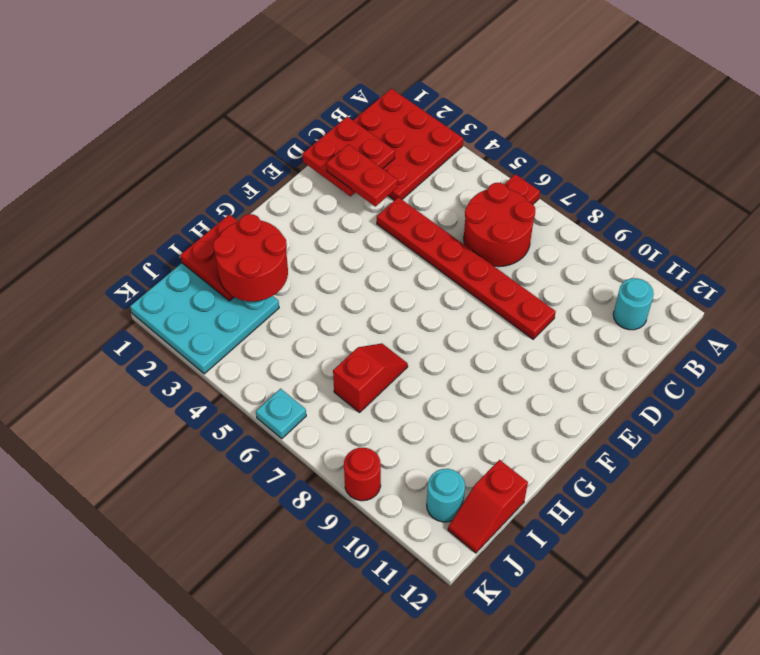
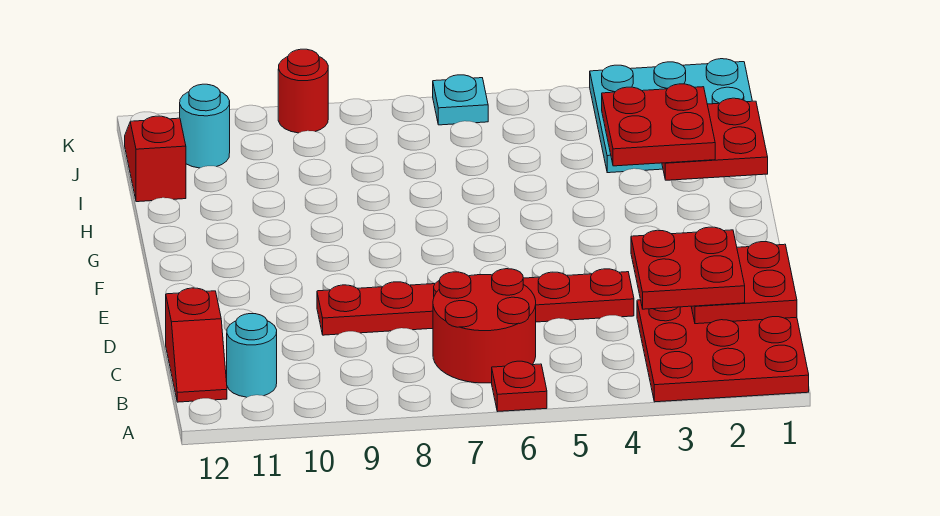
red plate D2:D3 level 3 -> red plate C2:D3 level 3
red round brick H2:I3 level 3 -> red plate H2:I3 level 3
red slope H7:I7 level 1 top I -> red slope B12:C12 level 1 top C

